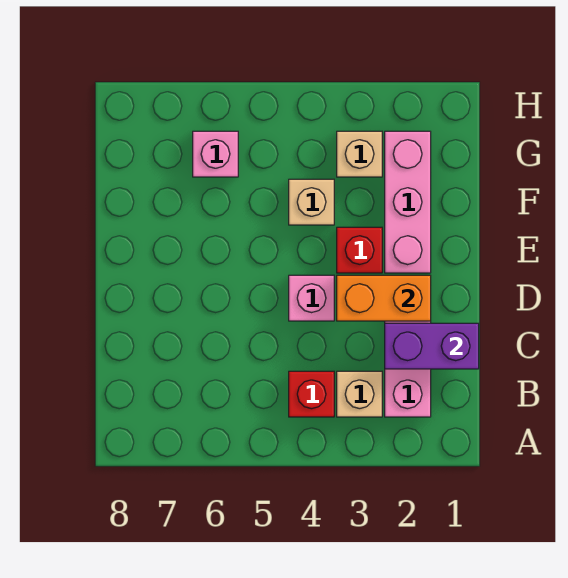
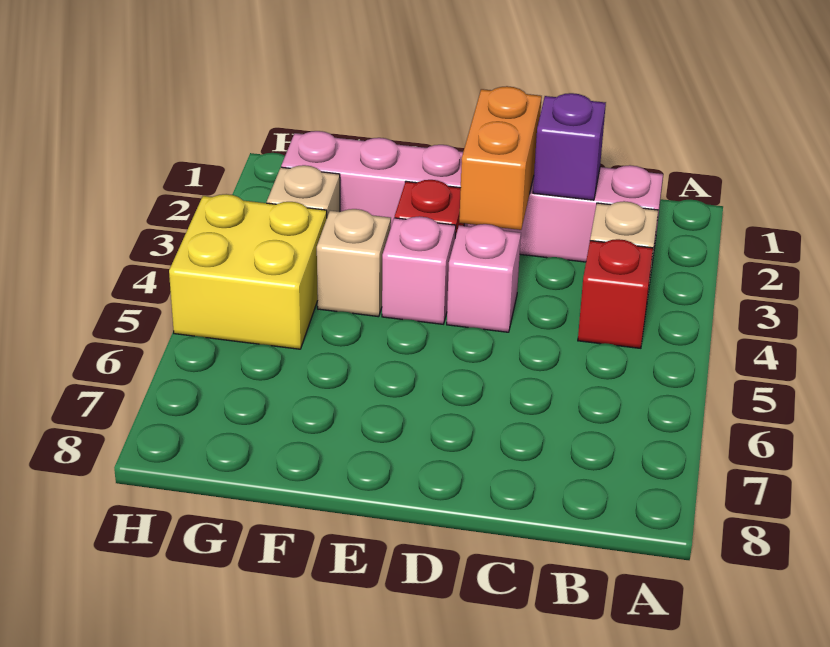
purple brick C1:C2 level 2 -> purple brick C2 level 2
none -> yellow brick G4:H5 level 1
pink brick G6 level 1 -> pink brick E4 level 1

